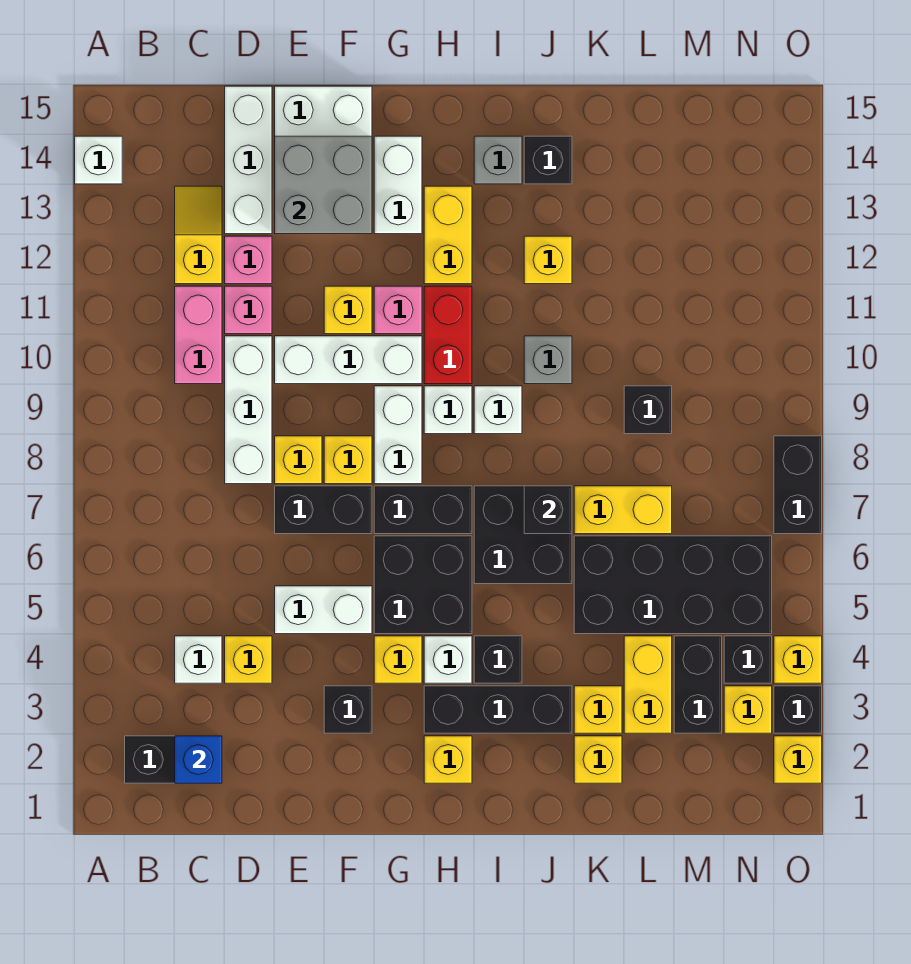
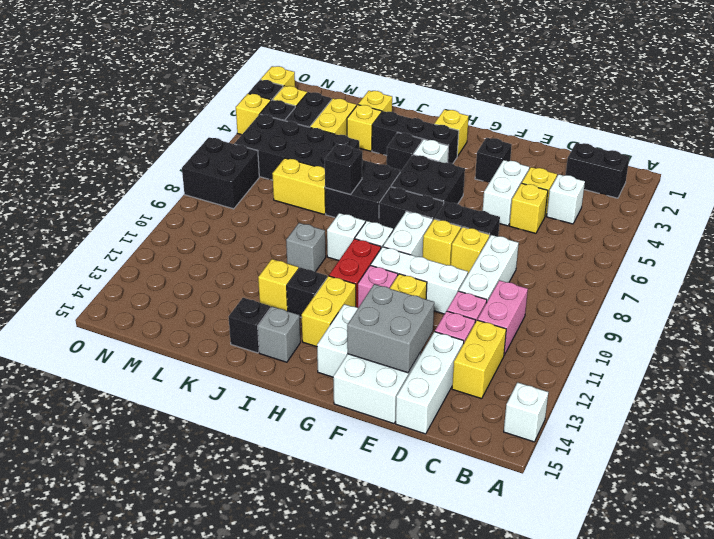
blue brick C2 level 2 -> none
yellow slope C12:C13 level 1 top 12 -> yellow brick C12:C13 level 1
white brick E5:F5 level 1 -> white brick E4:E5 level 1
yellow brick G4 level 1 -> yellow brick D5 level 1
black brick L9 level 1 -> black brick I12 level 1
black brick O7:O8 level 1 -> black brick N7:O8 level 1

